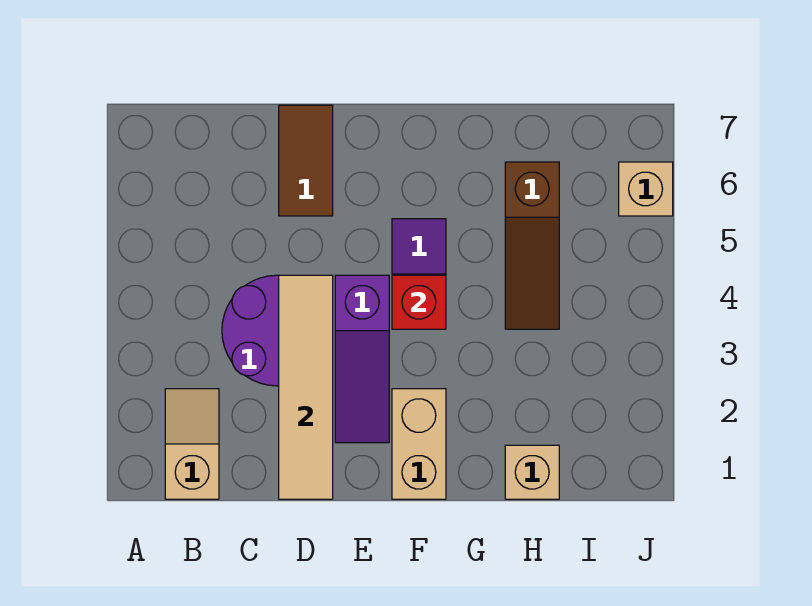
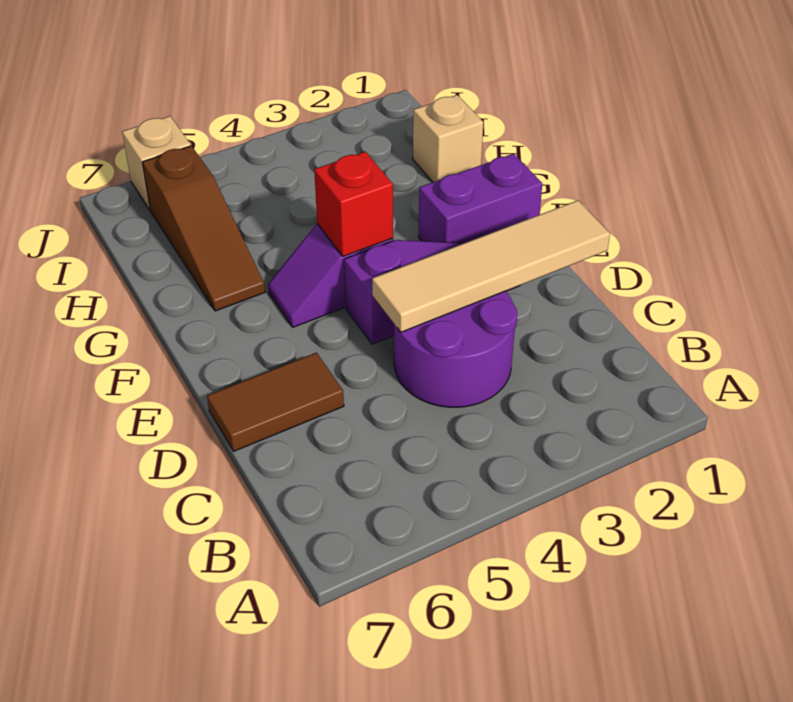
tan slope B1:B2 level 1 top 1 -> none
tan brick F1:F2 level 1 -> purple brick F1:F2 level 1
brown slope H4:H6 level 1 top 6 -> brown slope G6:I6 level 1 top I

